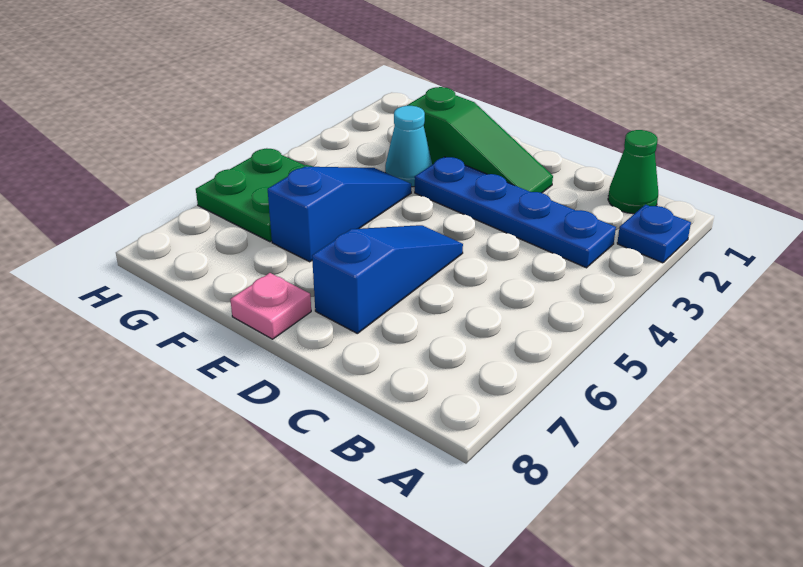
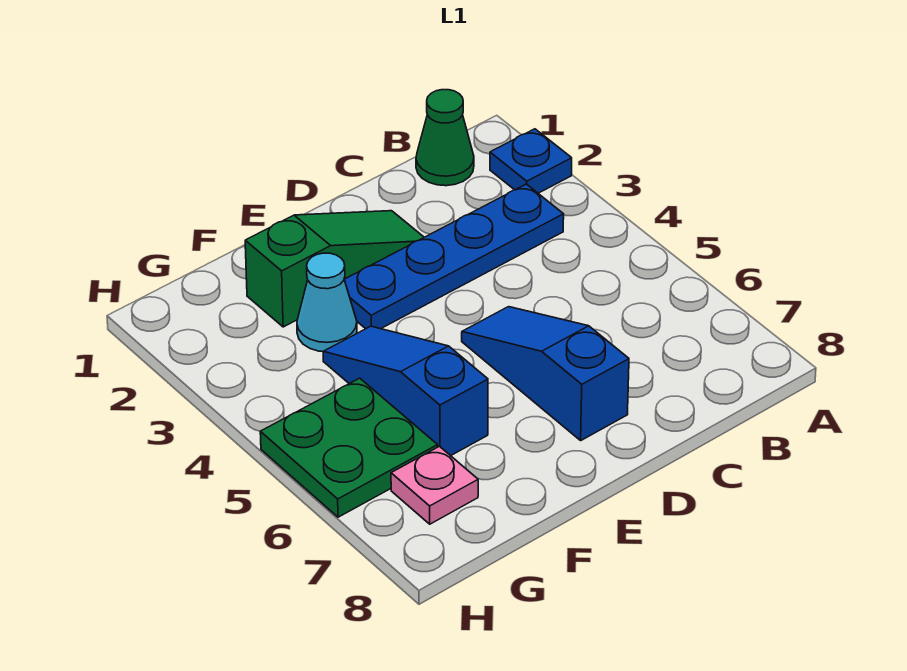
pink plate E8 level 1 -> pink plate G7 level 1

